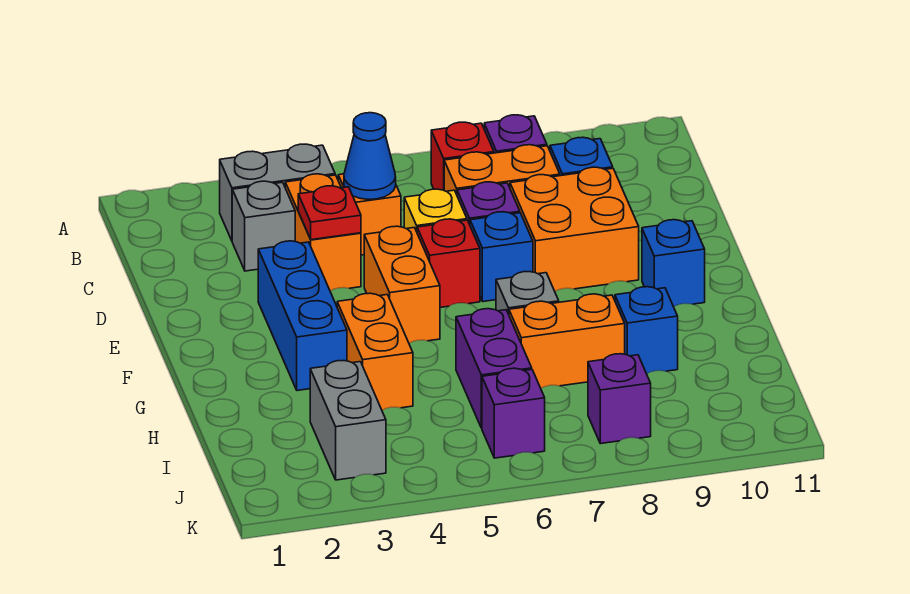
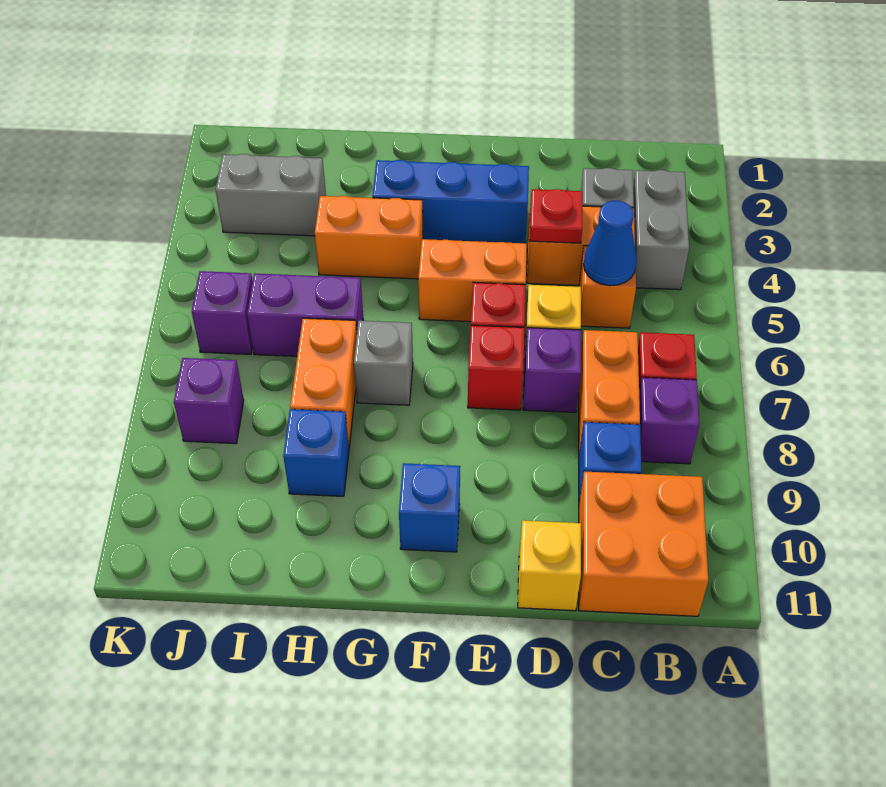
orange brick D8:E9 level 1 -> orange brick B10:C11 level 1
none -> yellow brick D11 level 1
blue brick E7 level 1 -> red brick E7 level 1

